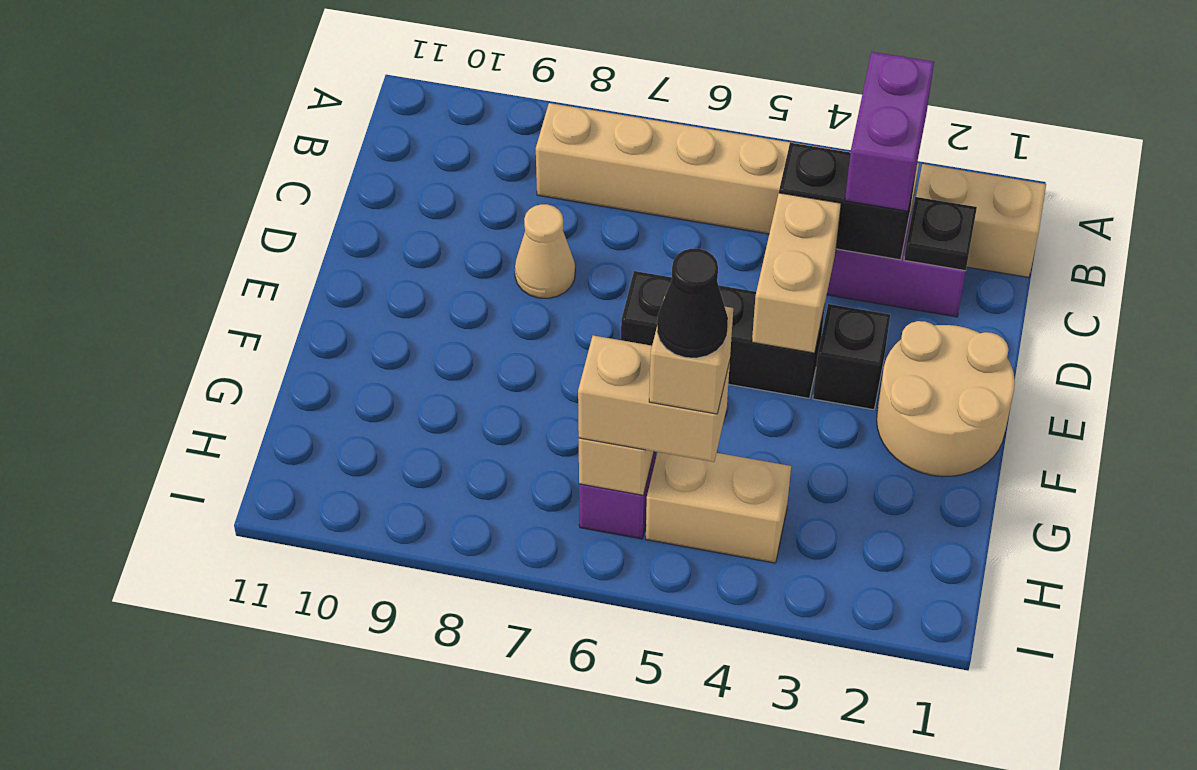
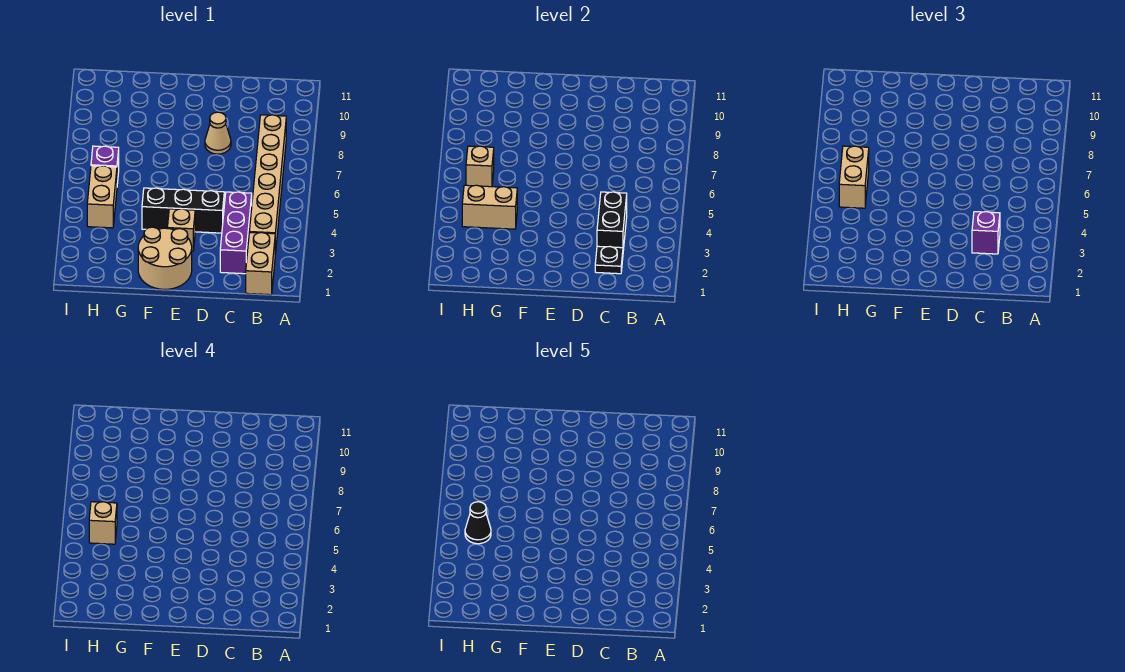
purple brick B3:C3 level 3 -> purple brick C3 level 3
tan brick D4:E4 level 2 -> tan brick G4:H4 level 2
black brick E3 level 1 -> tan brick E3 level 1
black brick E4:E6 level 1 -> black brick D4:F4 level 1

